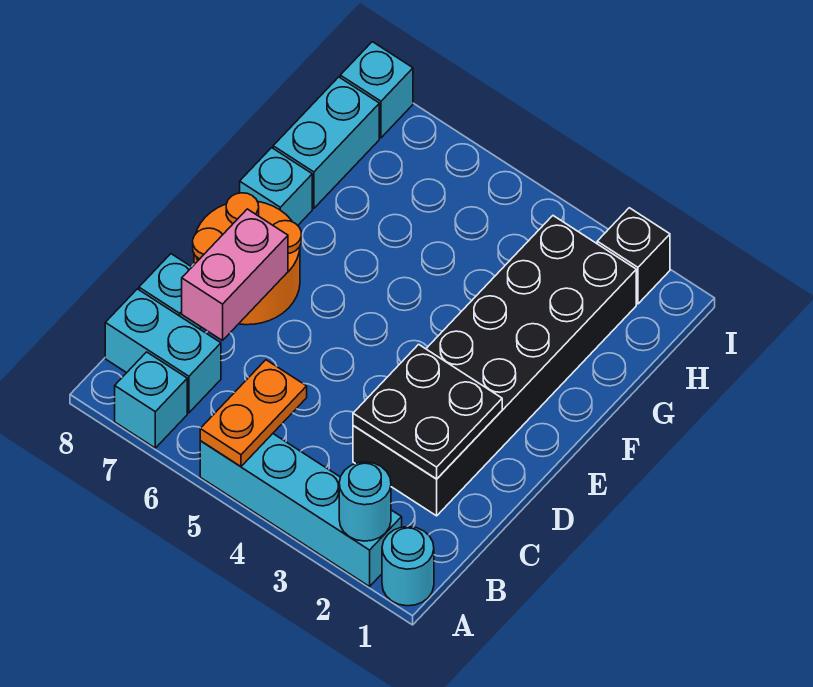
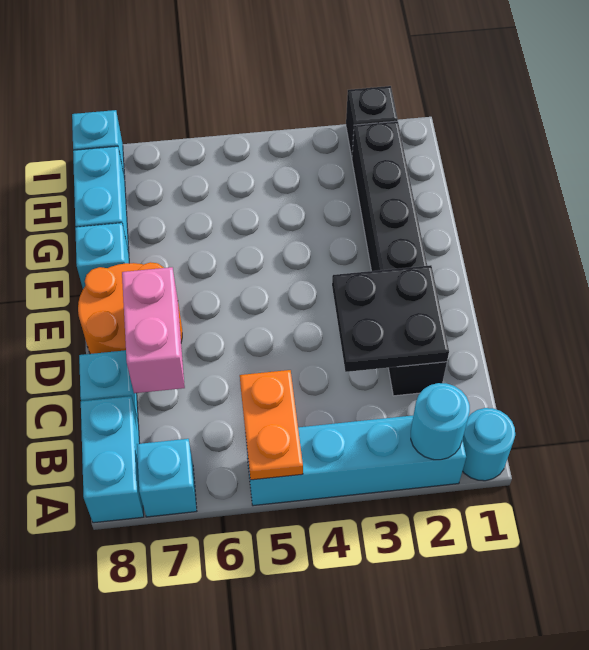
cyan brick B7:B8 level 1 -> cyan brick A8:B8 level 1
black brick C2:H3 level 1 -> black brick C2:H2 level 1

